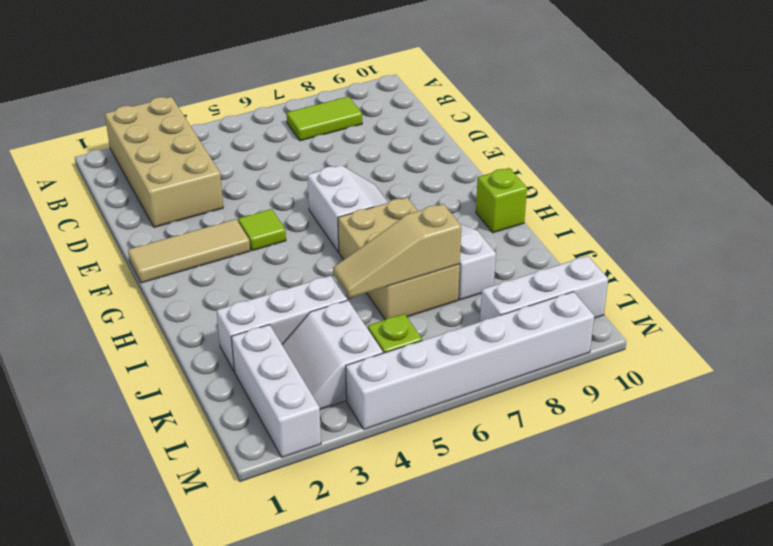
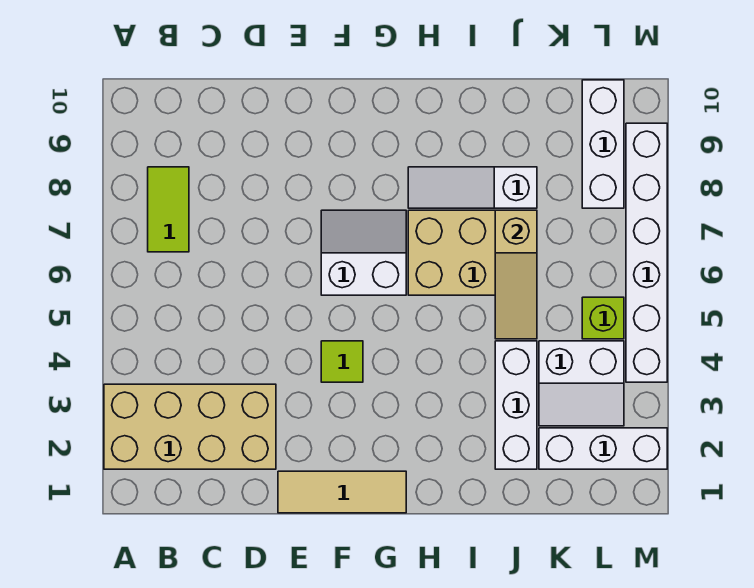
tan tile F1:F3 level 1 -> tan tile E1:G1 level 1
lime brick H10 level 1 -> none

